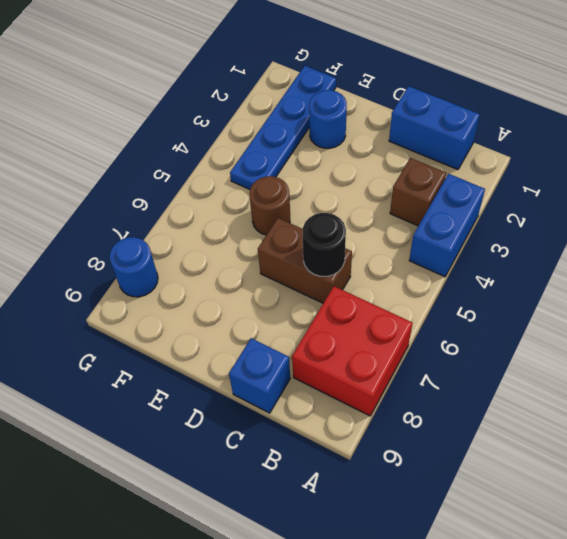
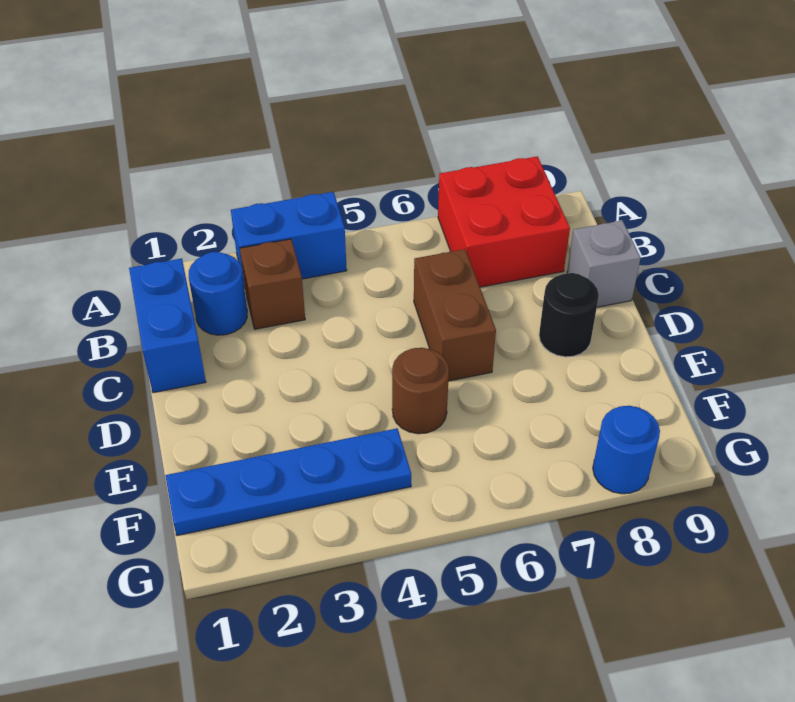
black round brick C6 level 2 -> black round brick D8 level 1
blue brick C9 level 1 -> grey brick C9 level 1
blue round brick E2 level 1 -> blue round brick B2 level 1

